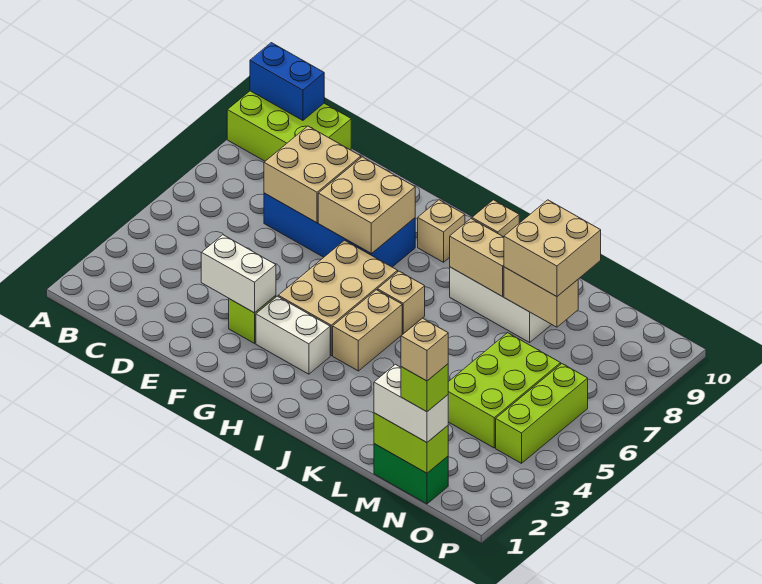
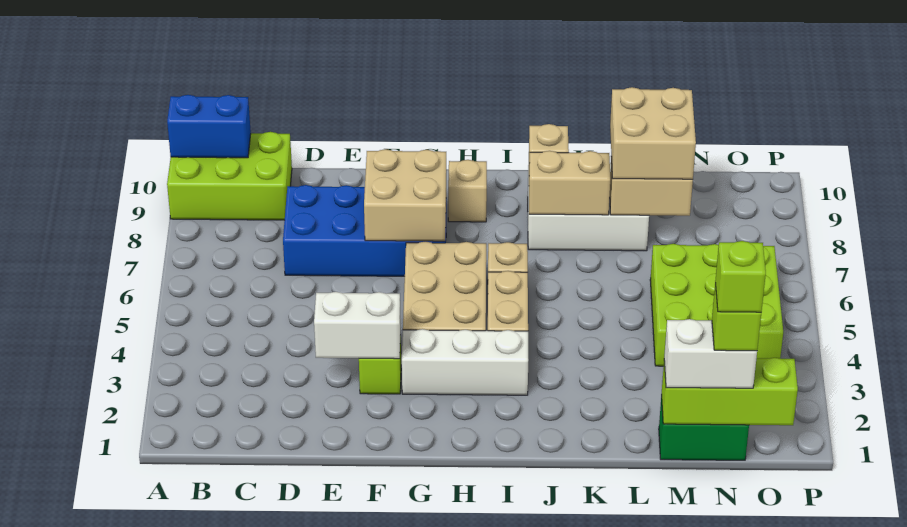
tan brick D7:E8 level 2 -> none
white brick G3:H3 level 1 -> white brick G3:I3 level 1
lime brick M1:N1 level 2 -> lime brick M1:O1 level 2
tan brick N1 level 5 -> lime brick N1 level 5

